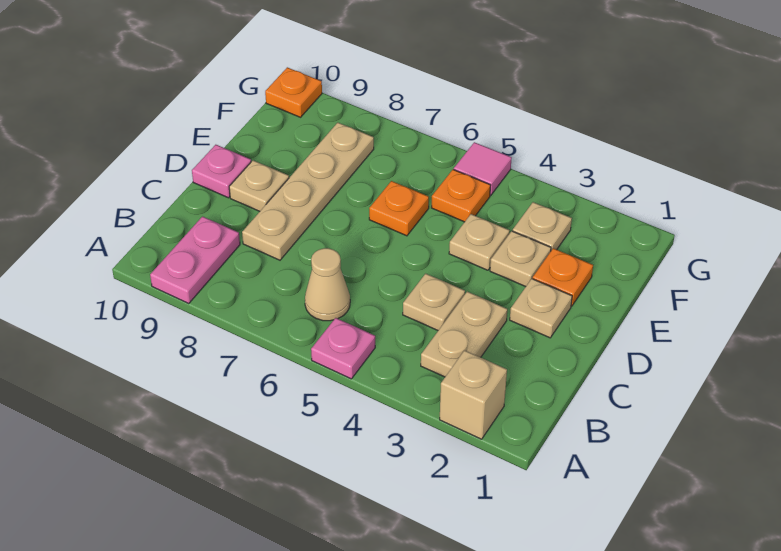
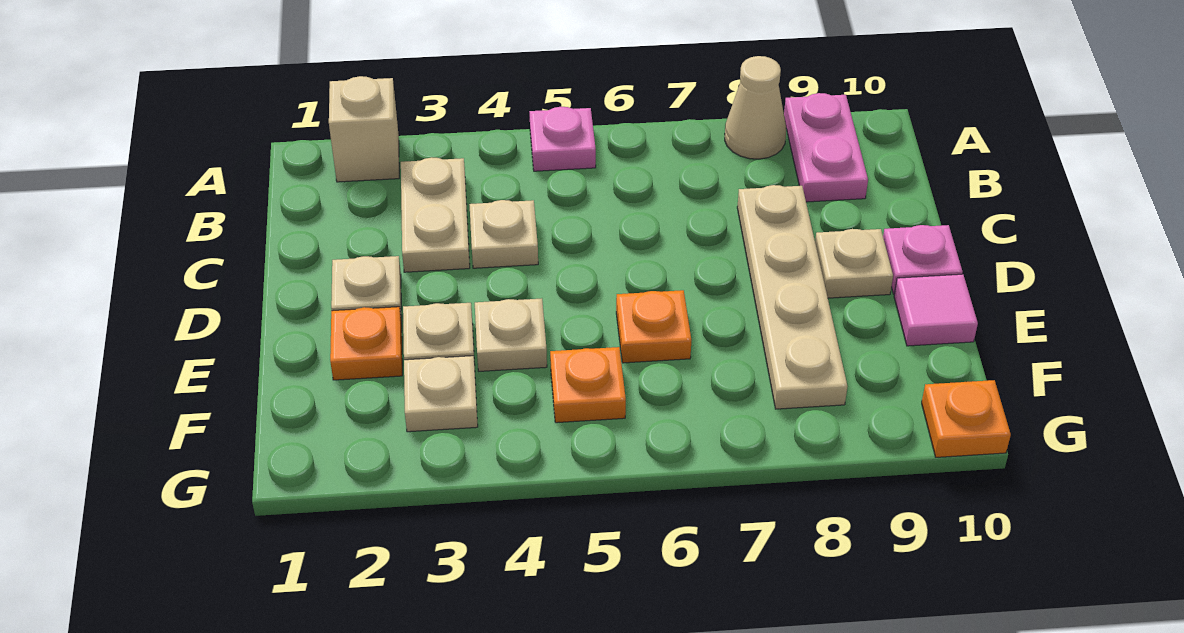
tan cone B6 level 1 -> tan cone A8 level 1
pink tile G5 level 1 -> pink tile E10 level 1

